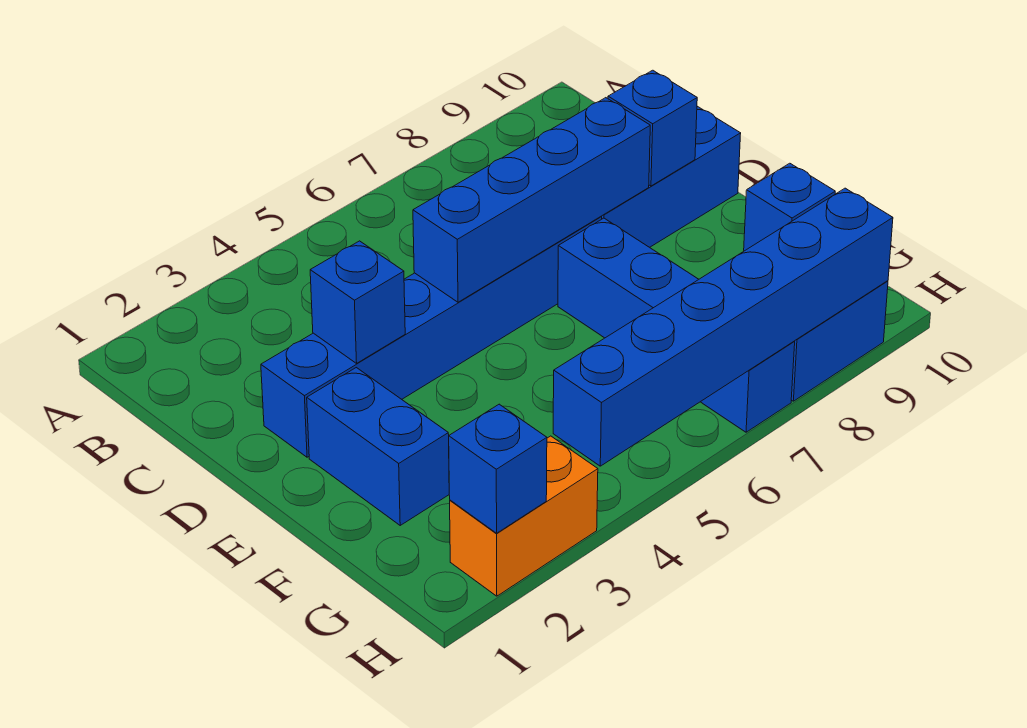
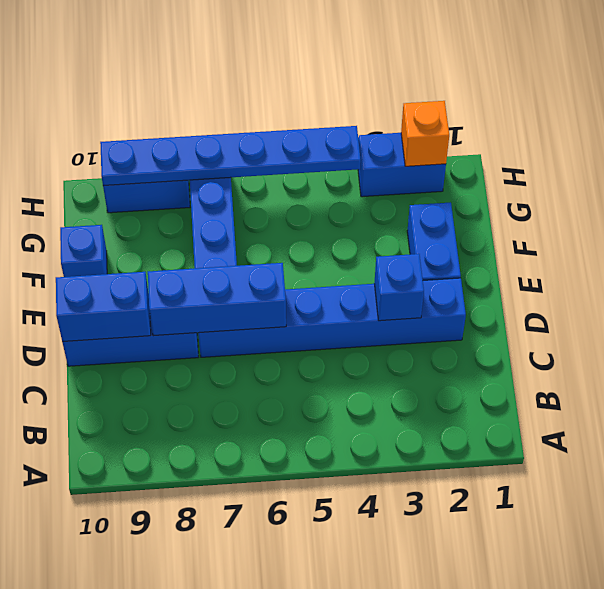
blue brick D5:D8 level 2 -> blue brick D6:D8 level 2
blue brick D9 level 2 -> blue brick D9:D10 level 2
orange brick H2:H3 level 1 -> blue brick H2:H3 level 1
blue brick H2 level 2 -> orange brick H2 level 2
blue brick H4:H9 level 2 -> blue plate H4:H9 level 2

